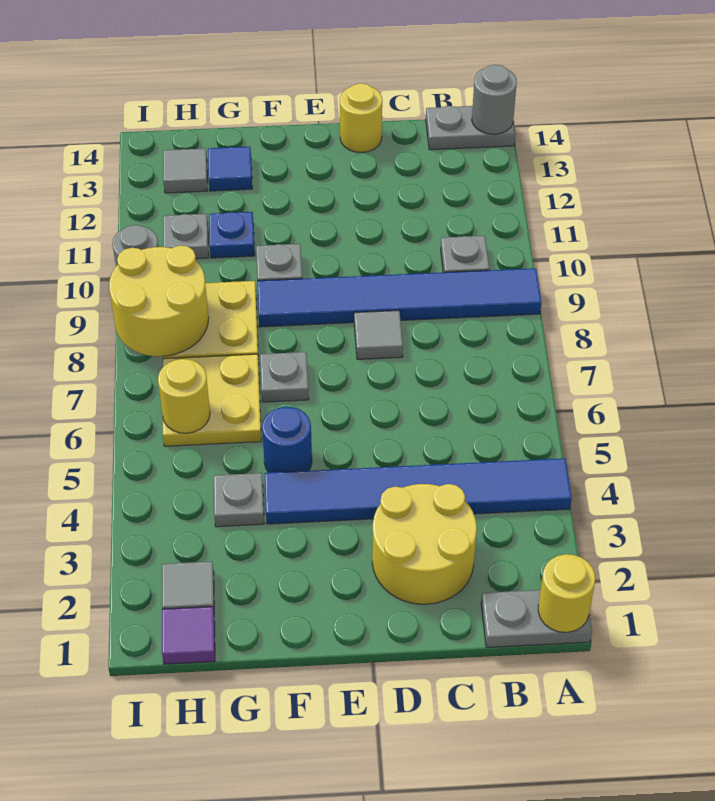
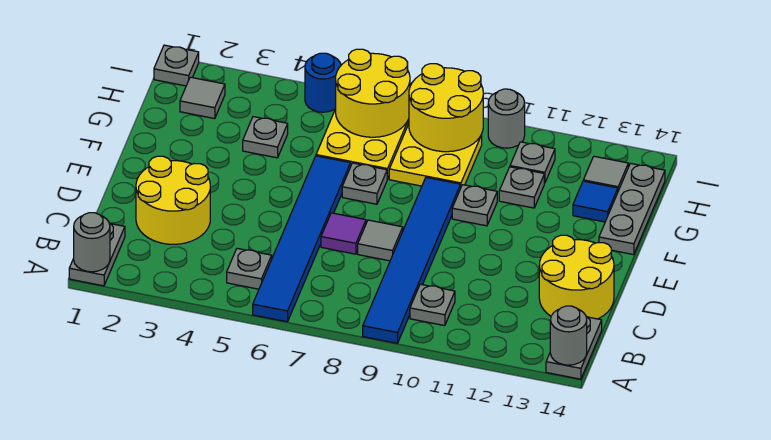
yellow round brick A1 level 2 -> grey round brick A1 level 2
blue tile A4:F4 level 1 -> blue tile A6:F6 level 1
none -> grey plate B5 level 1
yellow round brick D14 level 1 -> yellow round brick C13:D14 level 1
blue round brick F5 level 1 -> blue round brick I5 level 1
none -> grey plate F14:H14 level 1
blue plate G11 level 1 -> grey plate G11 level 1
purple tile H1 level 1 -> purple tile D7 level 1
yellow round brick H6 level 2 -> yellow round brick H6:I7 level 2
none -> grey plate I1 level 1

